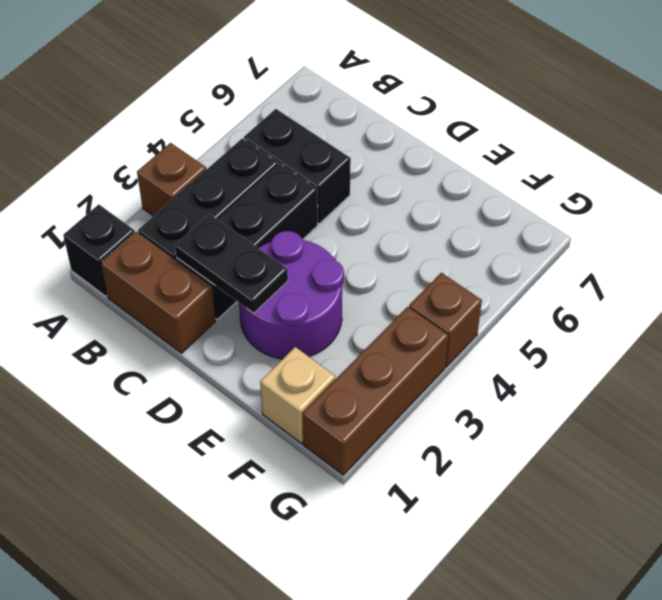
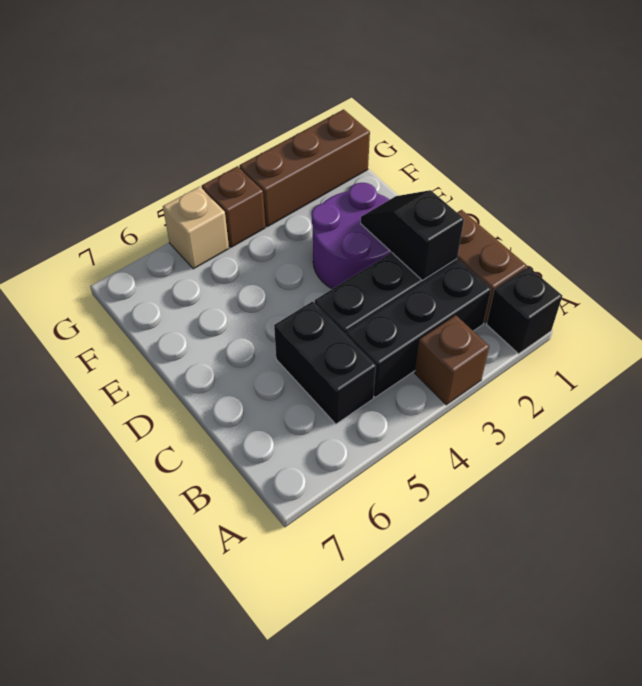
black plate C2:D2 level 2 -> black slope C2:D2 level 2 top C
tan brick F1 level 1 -> tan brick G5 level 1

